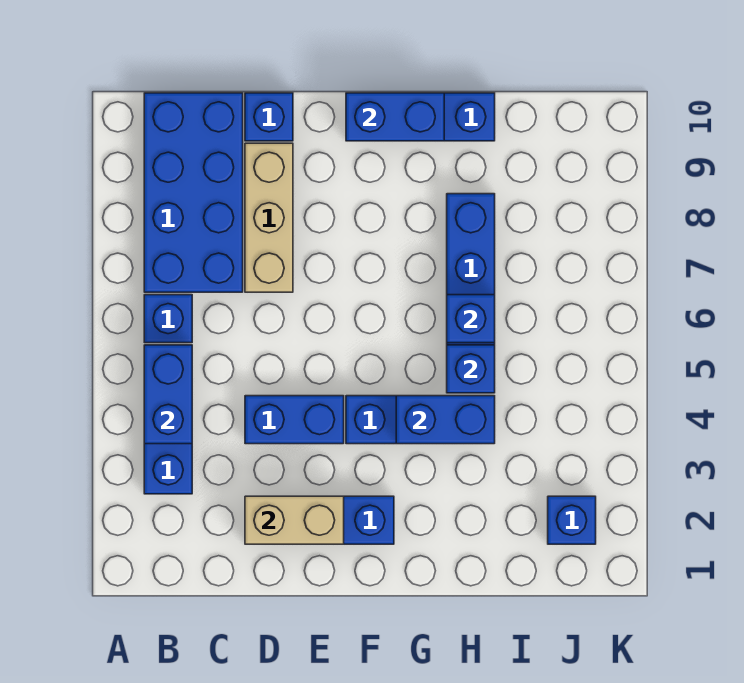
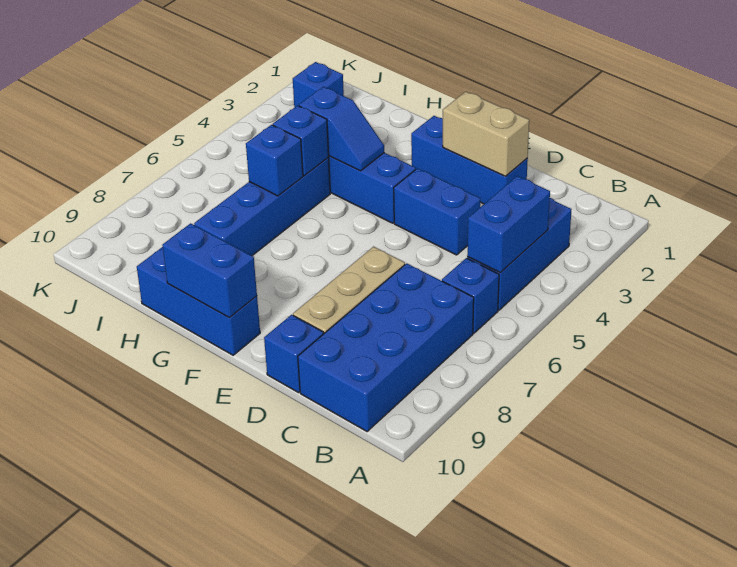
blue brick G4:H4 level 2 -> blue slope G4:H4 level 2 top H

